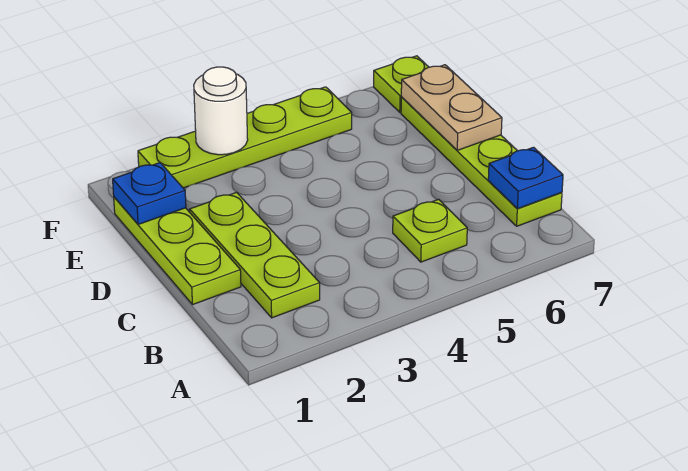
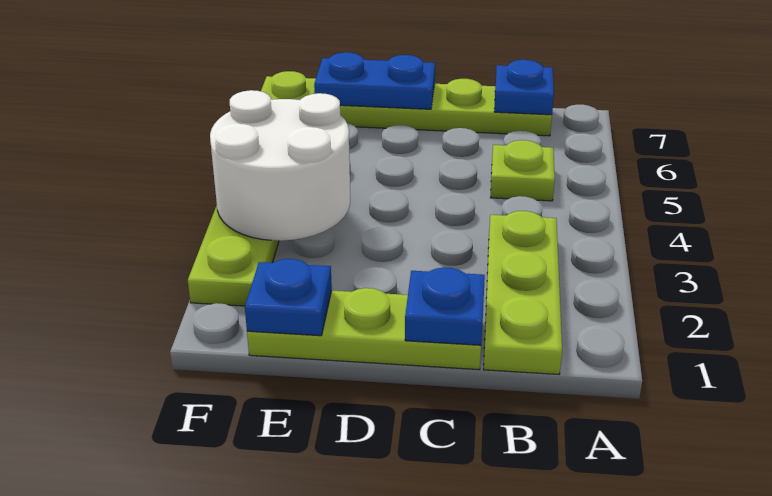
lime plate B2:D2 level 1 -> lime plate B1:B3 level 1
none -> blue plate C1 level 2
tan plate D7:E7 level 2 -> blue plate D7:E7 level 2
white round brick F3 level 2 -> white round brick E3:F4 level 2

